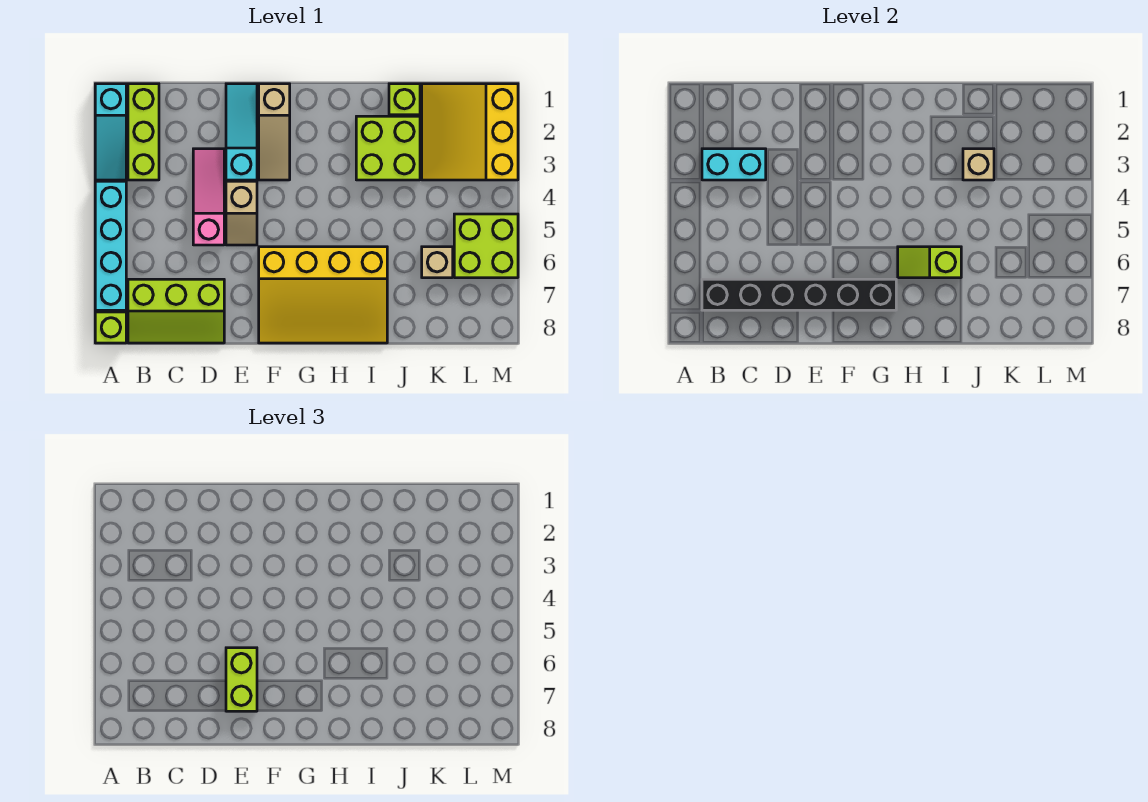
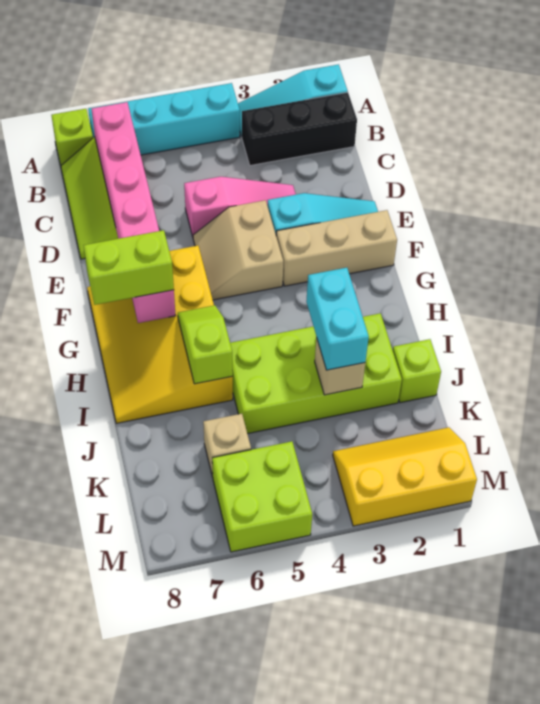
lime brick B1:B3 level 1 -> black brick B1:B3 level 1
cyan brick B3:C3 level 2 -> cyan brick I3:J3 level 3
black brick B7:G7 level 2 -> pink brick B7:G7 level 2
tan slope E4:E5 level 1 top 4 -> tan slope E4:F5 level 1 top 4
lime brick E6:E7 level 3 -> lime brick G7:G8 level 3
tan slope F1:F3 level 1 top 1 -> tan brick F1:F3 level 1
lime brick I2:J3 level 1 -> lime brick I2:J5 level 1
yellow slope K1:M3 level 1 top M -> yellow slope L1:M3 level 1 top M

